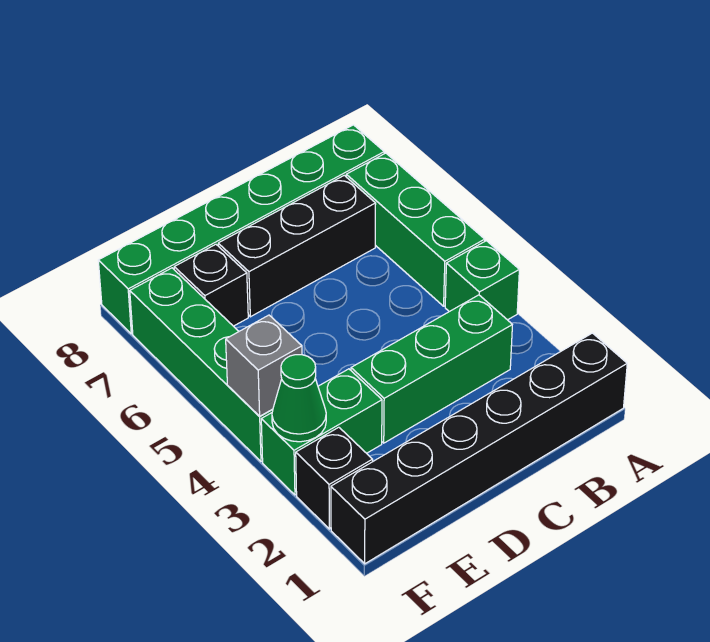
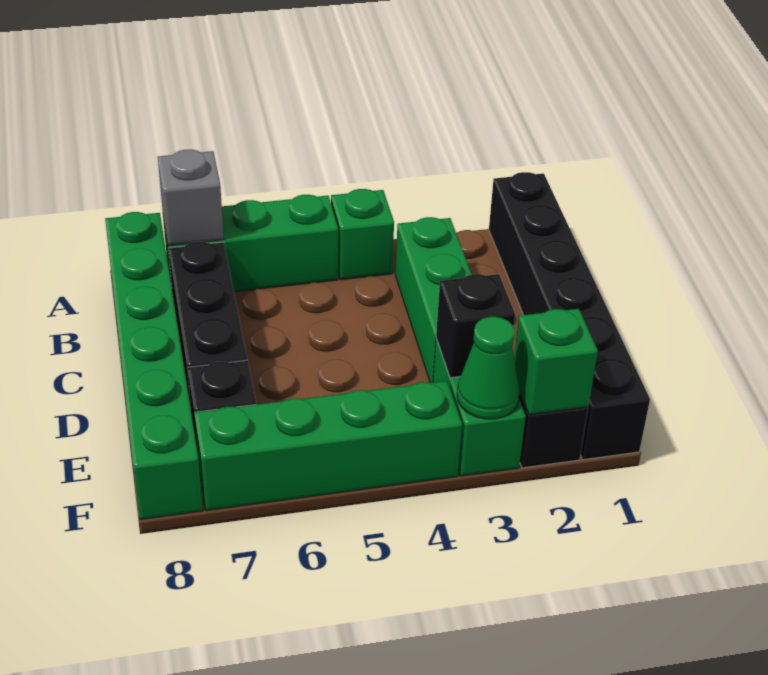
none -> black brick E3 level 2
none -> green brick F2 level 2
grey brick F4 level 2 -> grey brick A7 level 2

